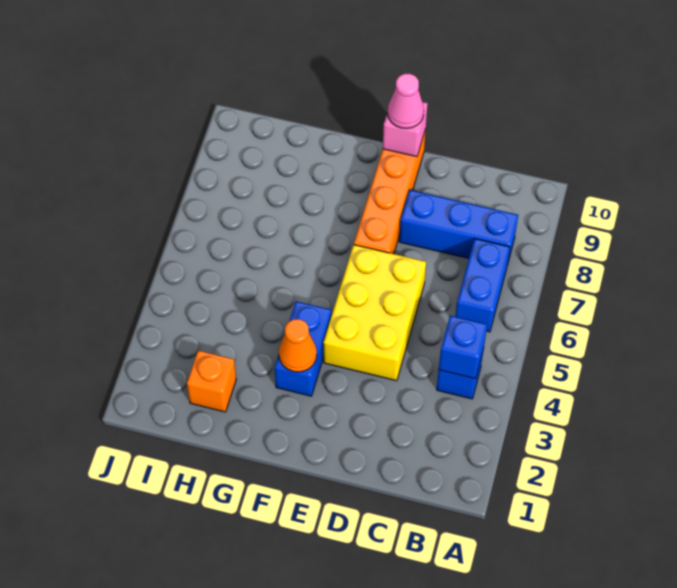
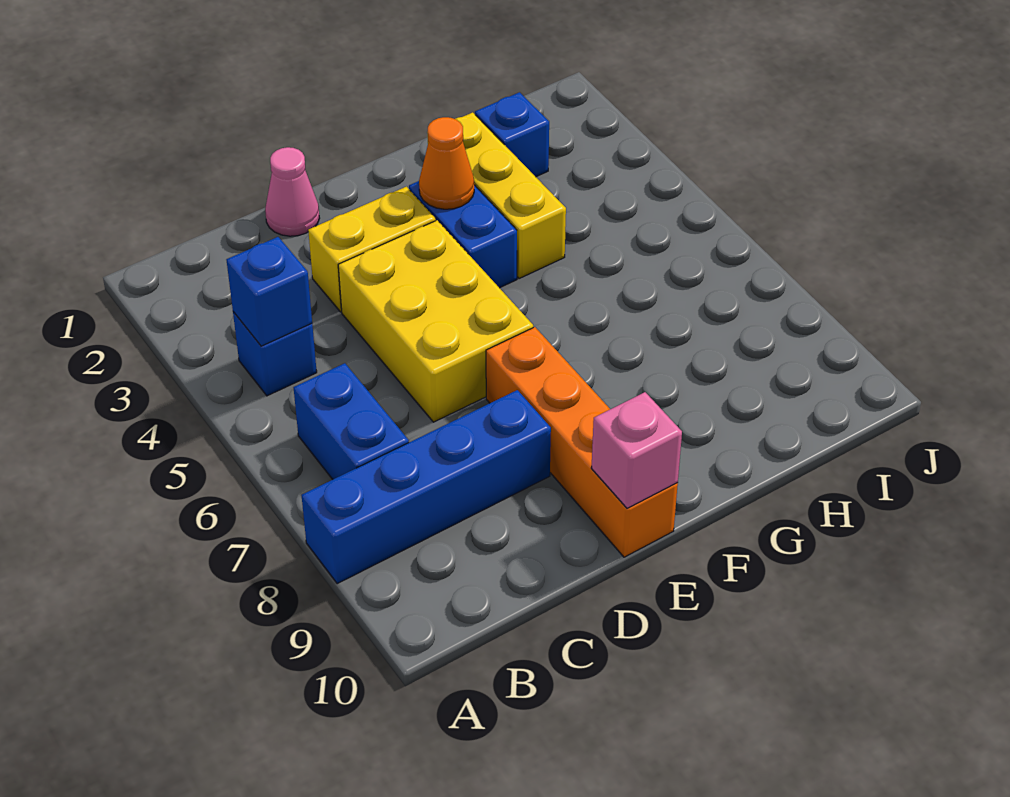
blue brick B8:D8 level 1 -> blue brick A8:D8 level 1
none -> yellow brick D3:E3 level 1
pink cone E10 level 3 -> pink cone D1 level 1
none -> yellow brick G2:G4 level 1
orange brick H2 level 1 -> blue brick H2 level 1

